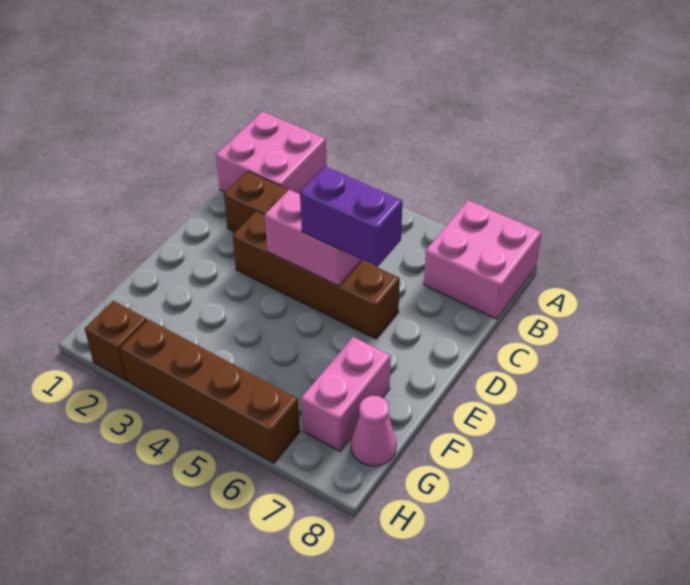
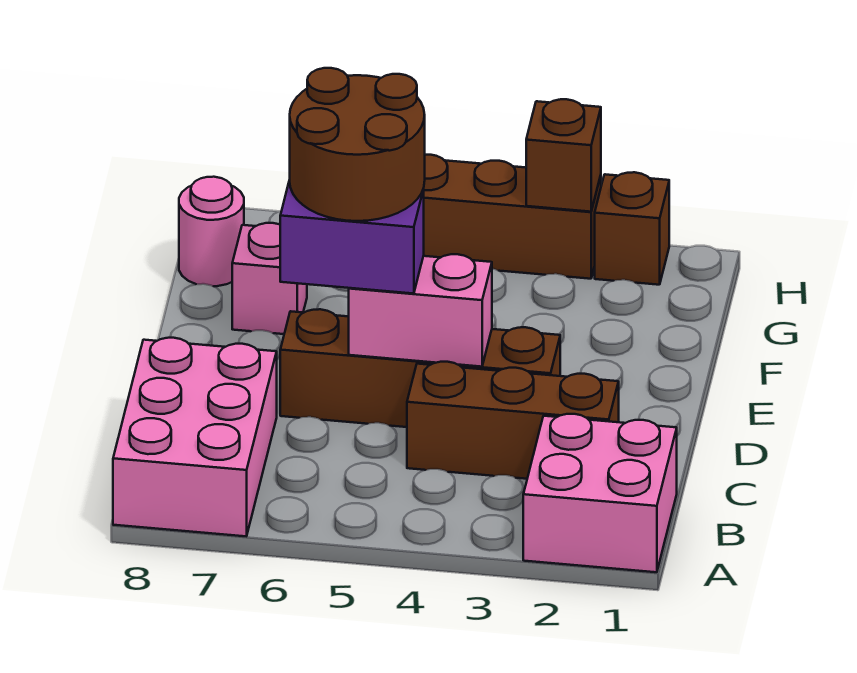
pink brick A7:B8 level 1 -> pink brick A7:C8 level 1
none -> brown round brick D5:E6 level 4
pink brick F7:G7 level 1 -> pink brick F7 level 1
pink cone G8 level 1 -> pink round brick G8 level 1
none -> brown brick H3 level 2

